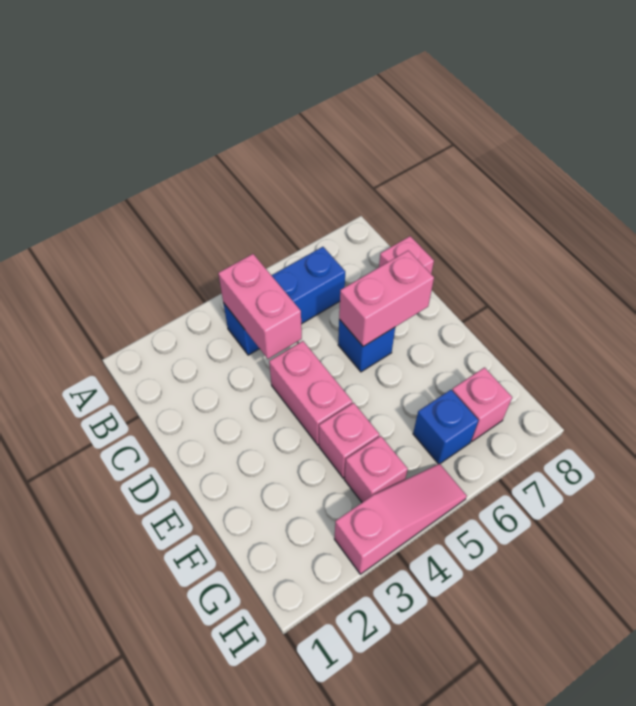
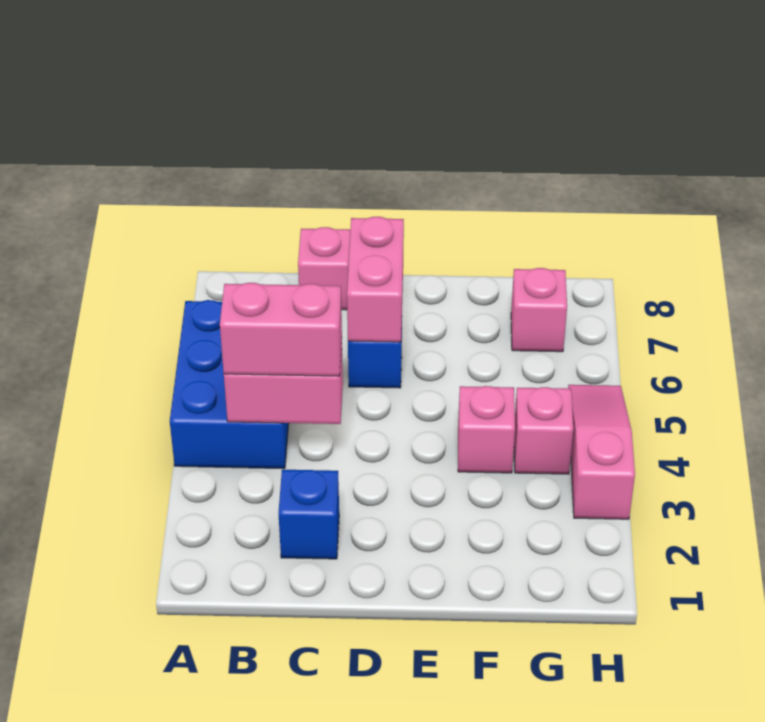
blue brick B4:B6 level 1 -> blue brick A4:B6 level 1
pink brick D4:E4 level 1 -> pink brick B4:C4 level 3
blue brick G6 level 1 -> blue brick C2 level 1

